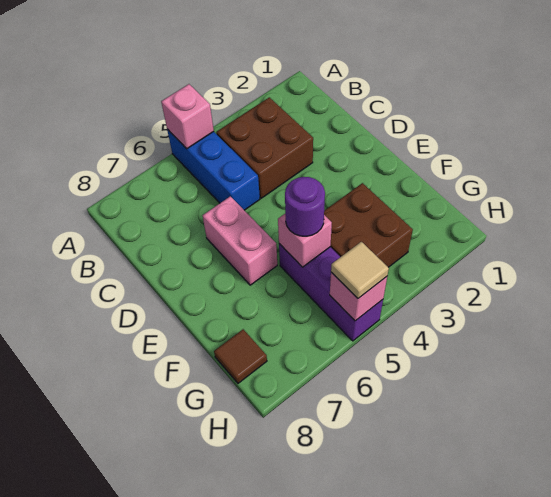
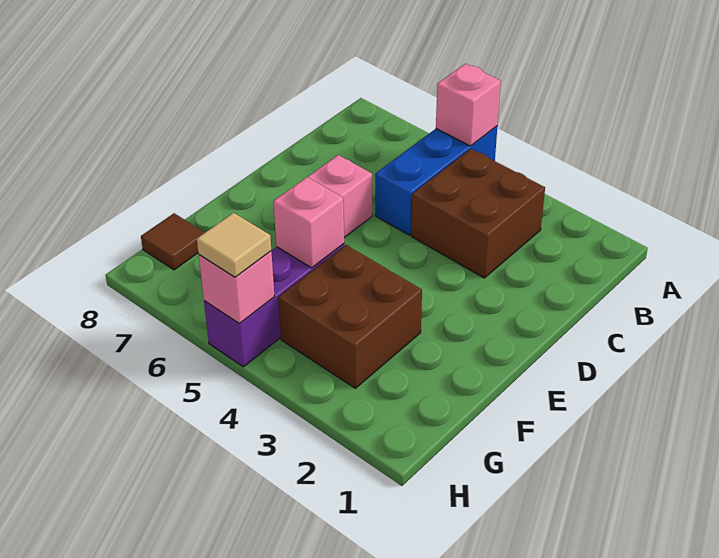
purple round brick F5 level 3 -> none

